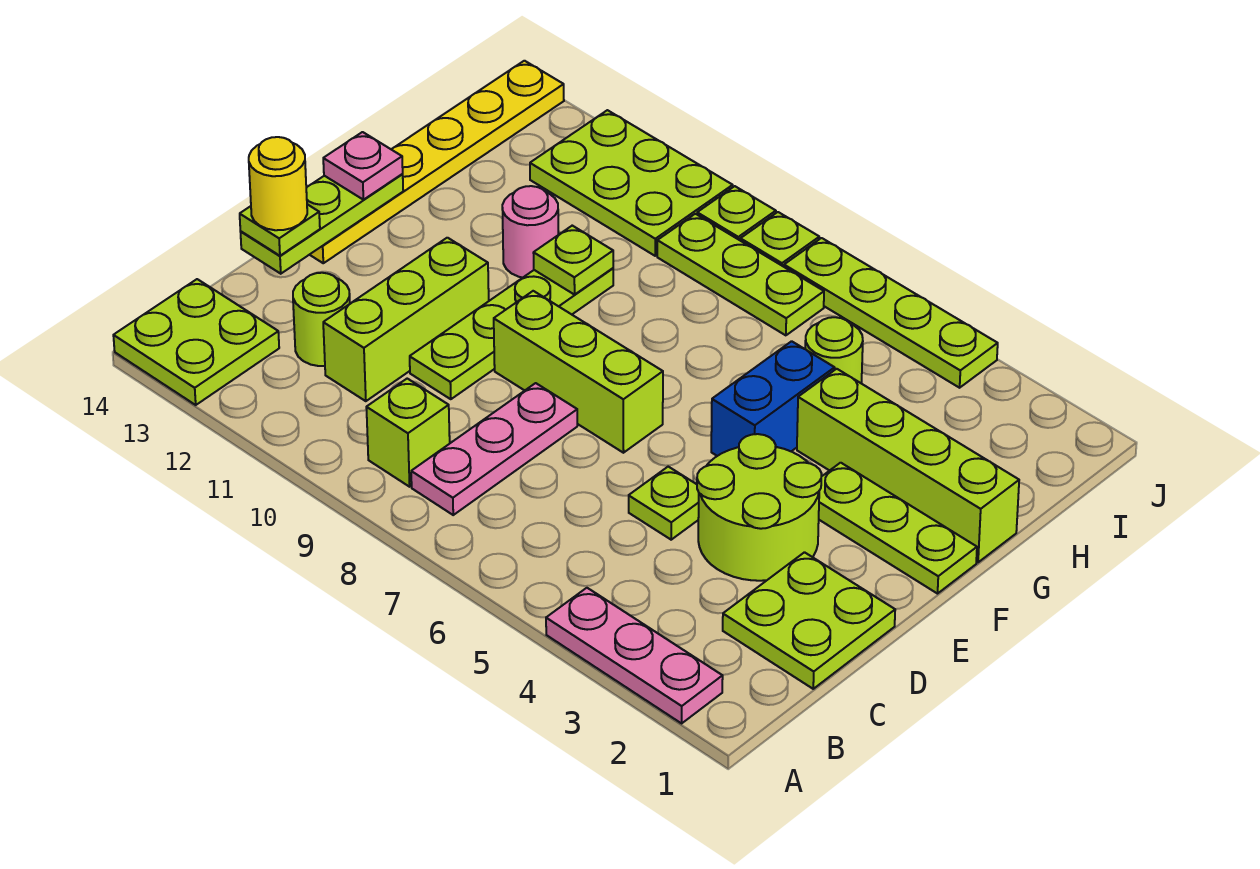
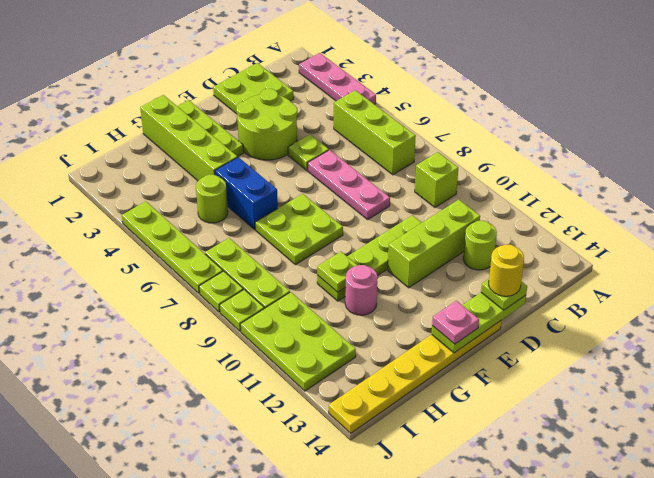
lime plate A13:B14 level 1 -> lime plate F7:G8 level 1
pink plate B8:D8 level 1 -> pink plate D6:D8 level 1
lime brick E7:E9 level 1 -> lime brick B5:B7 level 1
blue brick F5:G5 level 1 -> blue brick G5:G6 level 1

